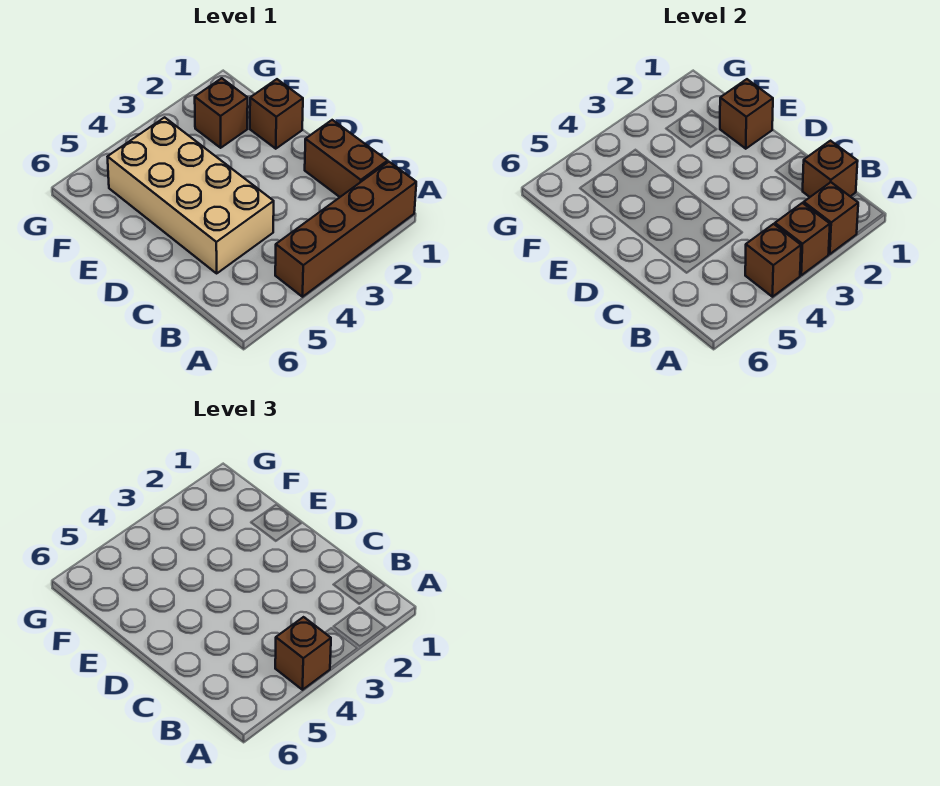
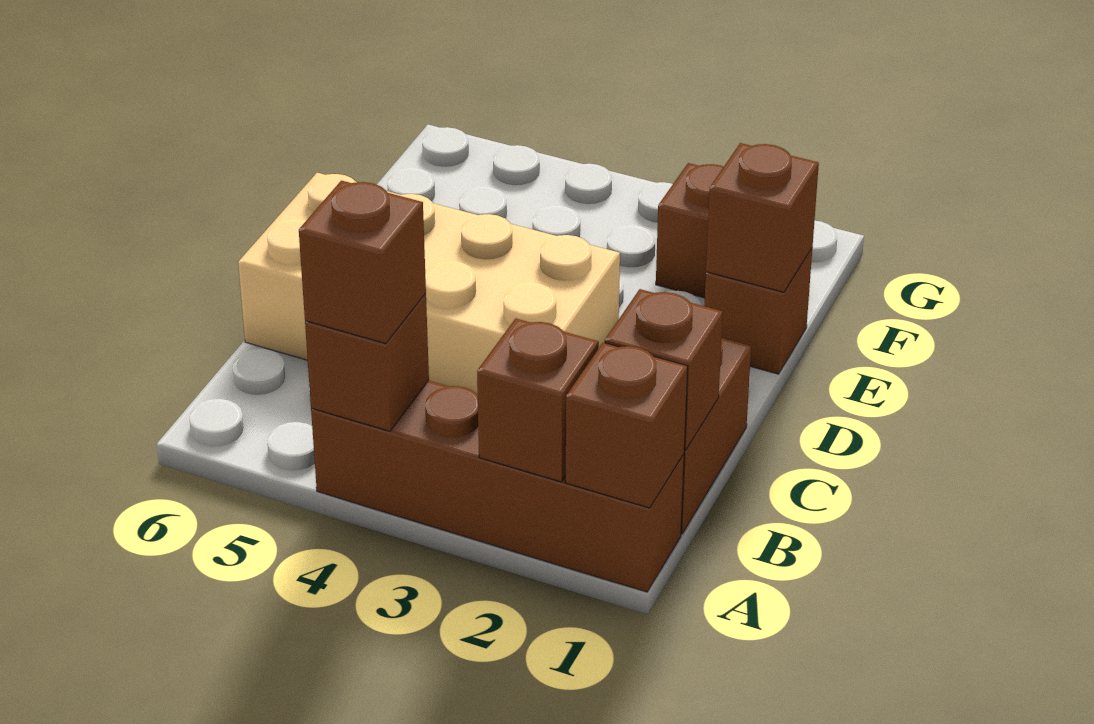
brown brick A3 level 2 -> brown brick A1 level 2
tan brick C4:F5 level 1 -> tan brick C3:D6 level 1

